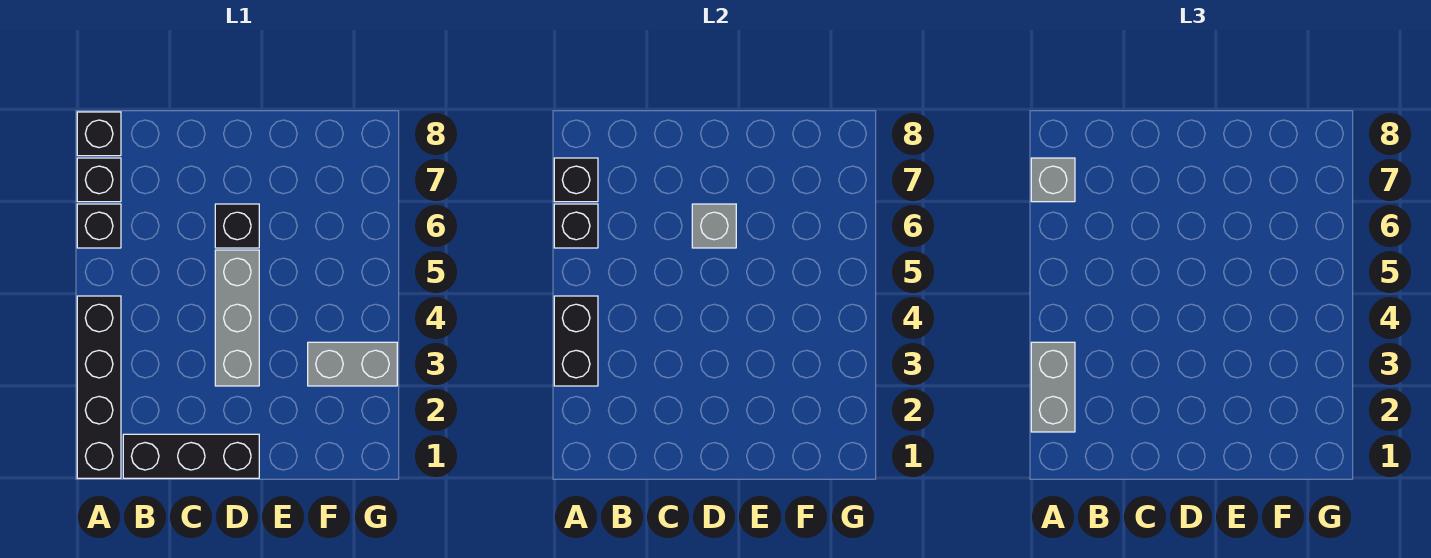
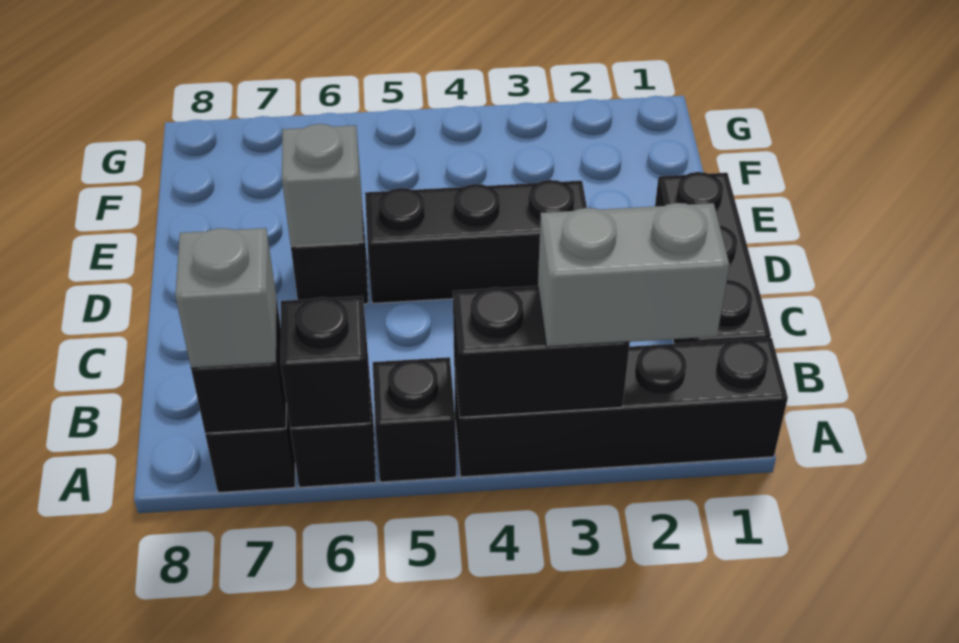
black brick A8 level 1 -> black brick A5 level 1
grey brick D3:D5 level 1 -> black brick D3:D5 level 1
grey brick F3:G3 level 1 -> none

